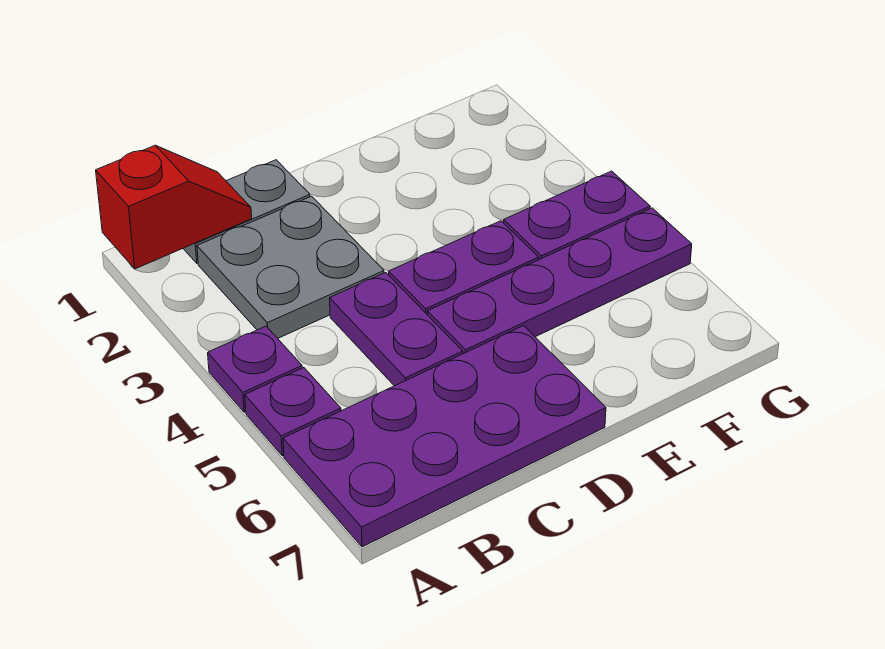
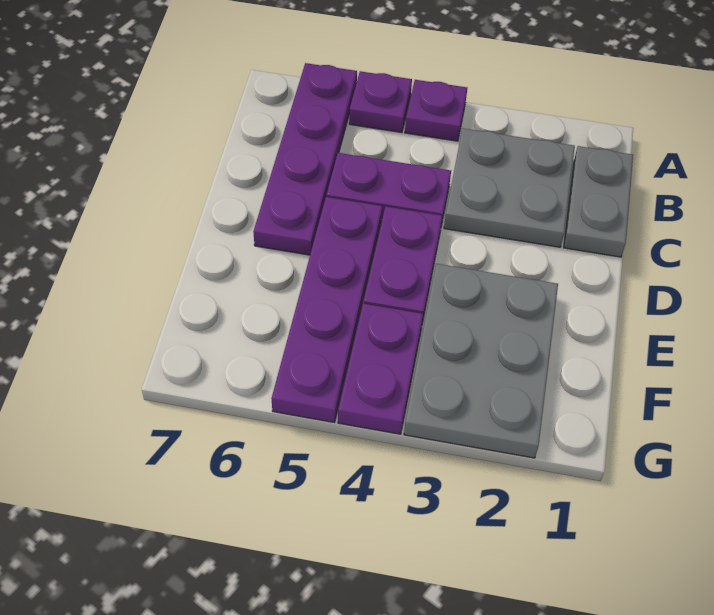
red slope A1:B1 level 2 top A -> none
purple plate A6:D7 level 1 -> purple plate A6:D6 level 1
none -> grey plate E2:G3 level 1

